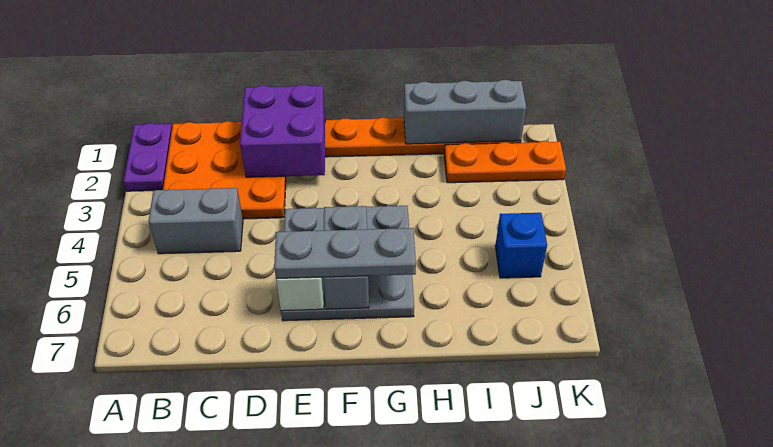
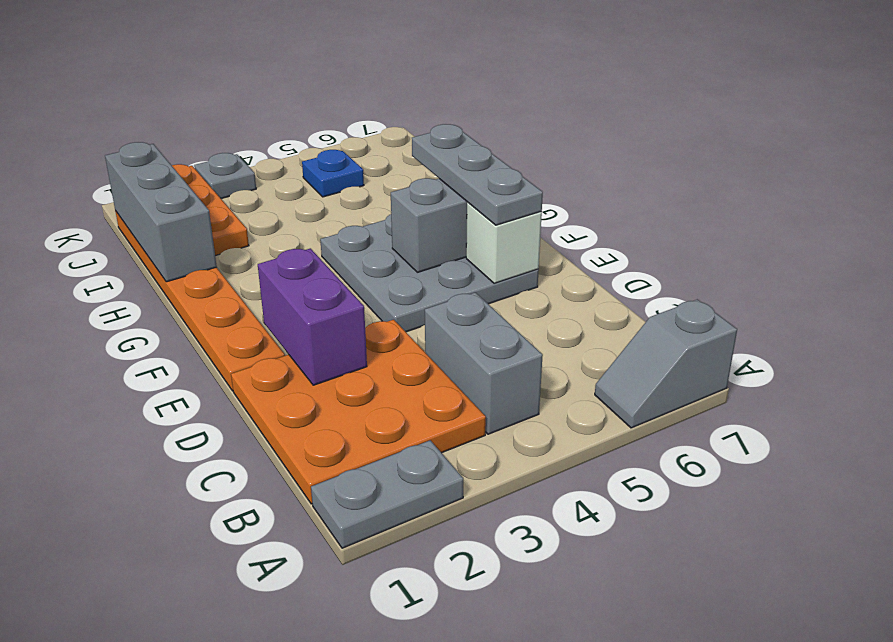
purple plate A1:A2 level 1 -> grey plate A1:A2 level 1
none -> grey slope A6:A7 level 1 top 7
purple brick D1:E2 level 2 -> purple brick D2:E2 level 2
blue brick J5 level 1 -> blue plate J5 level 1
none -> grey plate K3 level 1

